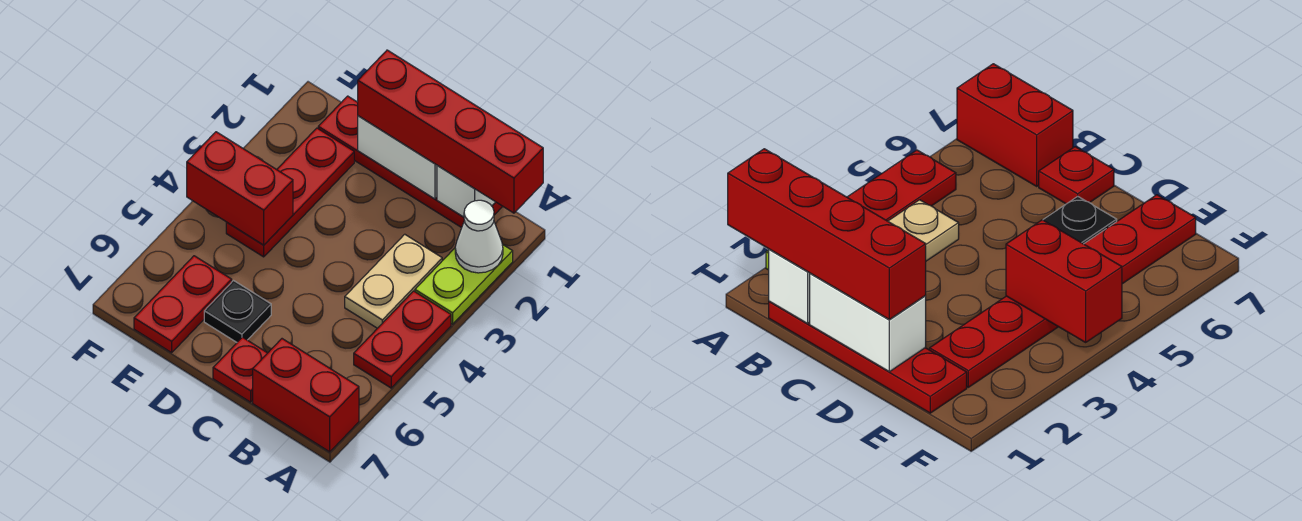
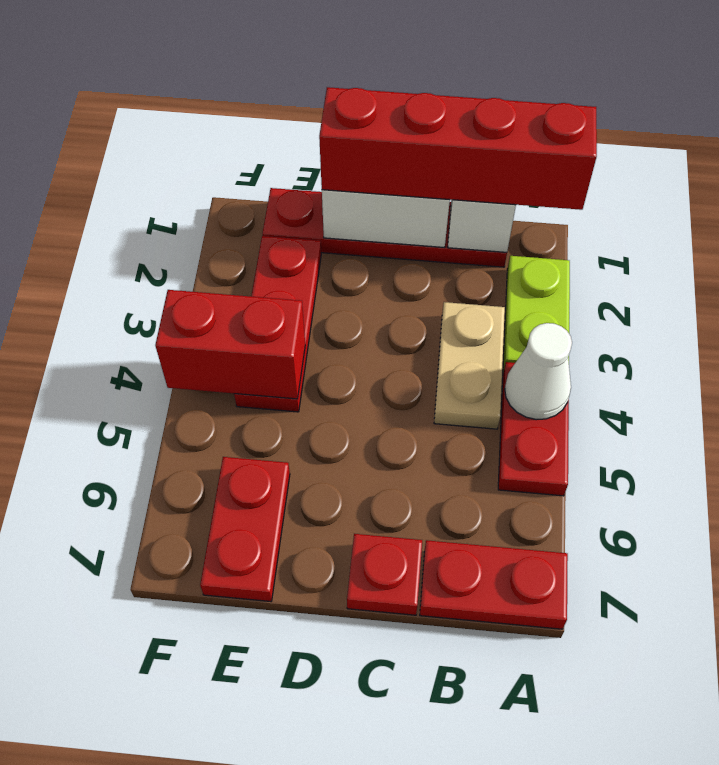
white cone A2 level 2 -> white cone A4 level 2
red brick A7:B7 level 1 -> red plate A7:B7 level 1
black plate D6 level 1 -> none

